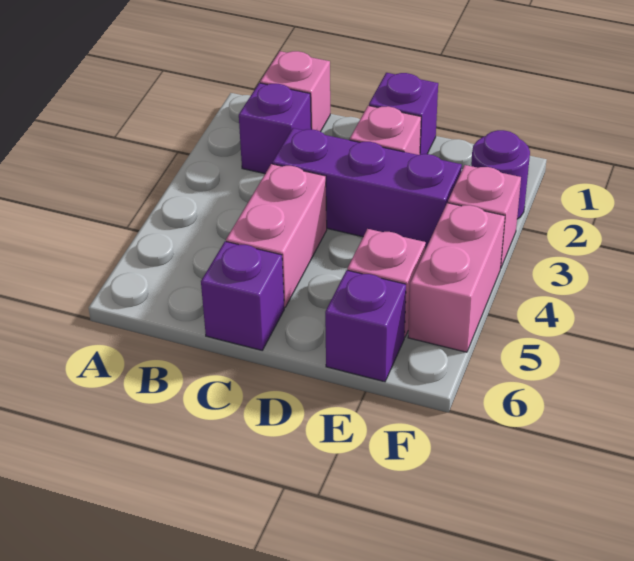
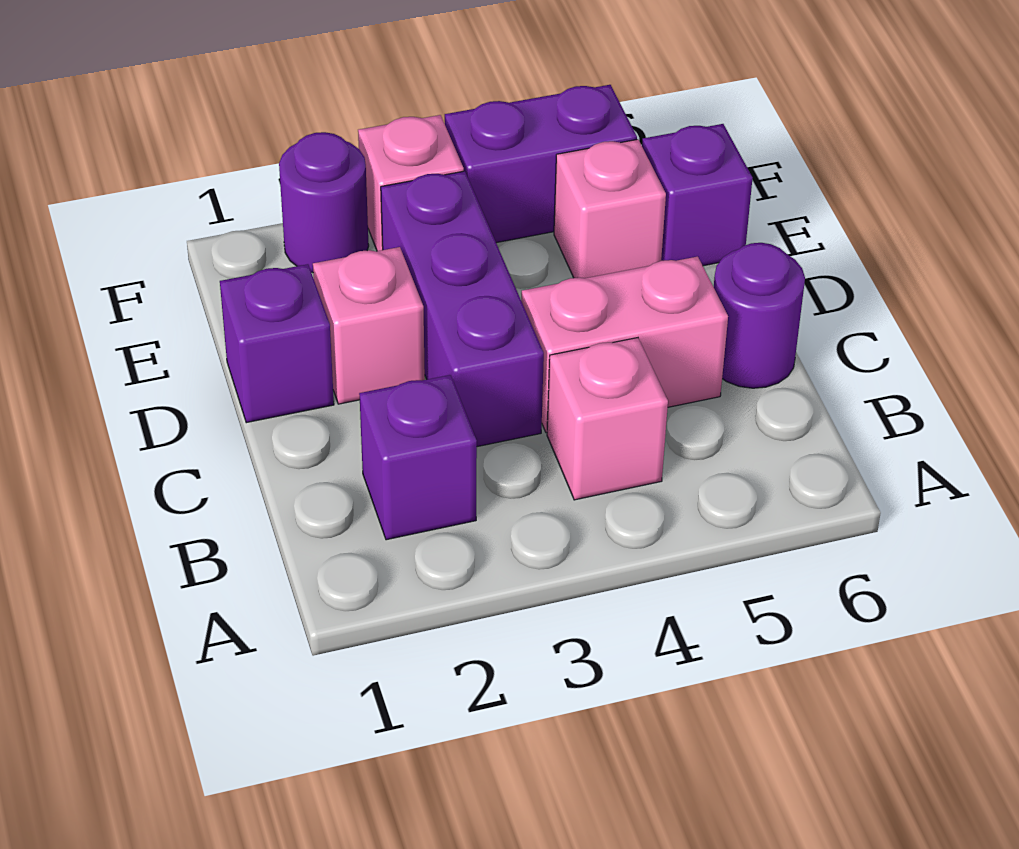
pink brick B1 level 1 -> pink brick B4 level 1
purple brick C6 level 1 -> purple round brick C6 level 1
pink brick F4:F5 level 1 -> purple brick F4:F5 level 1

